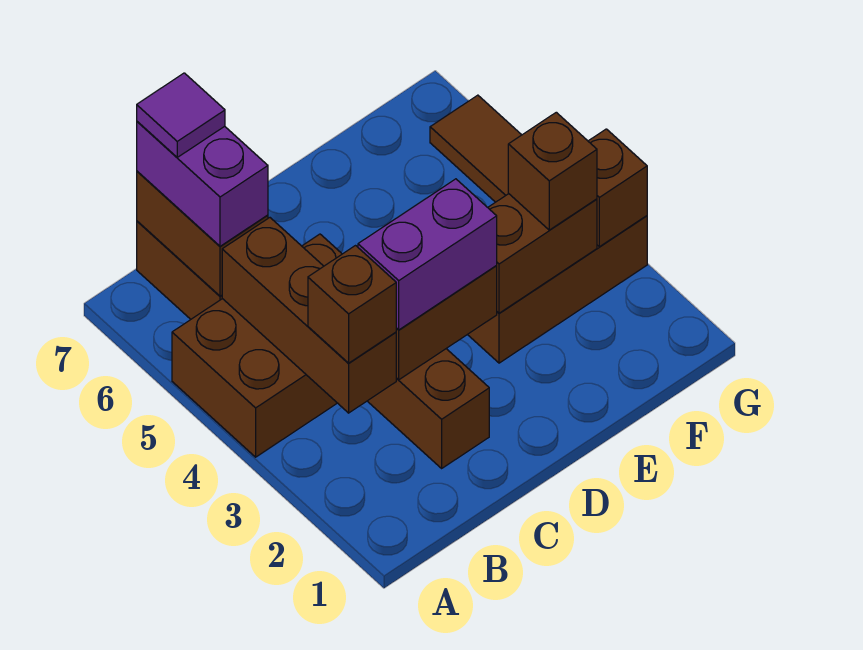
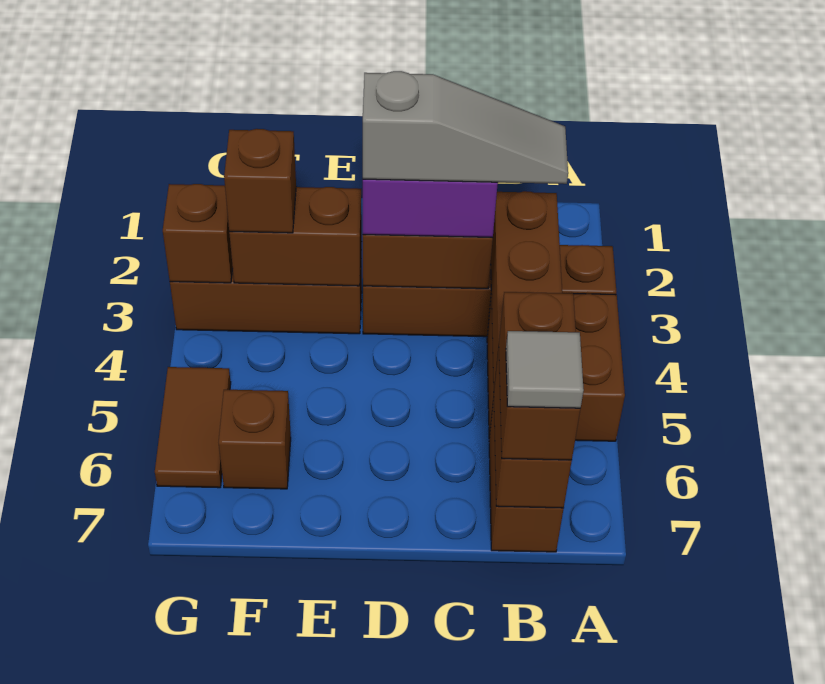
brown brick B3 level 3 -> brown brick F6 level 1
none -> grey slope B3:D3 level 4 top D
purple brick B6:B7 level 3 -> brown brick B6:B7 level 3
purple tile B7 level 4 -> grey tile B7 level 4
brown brick C2:C5 level 1 -> brown brick A3:D3 level 1

